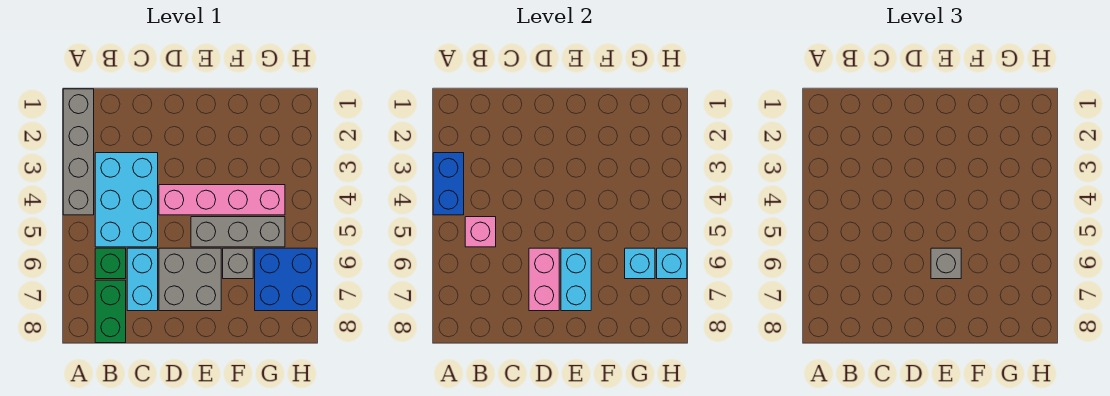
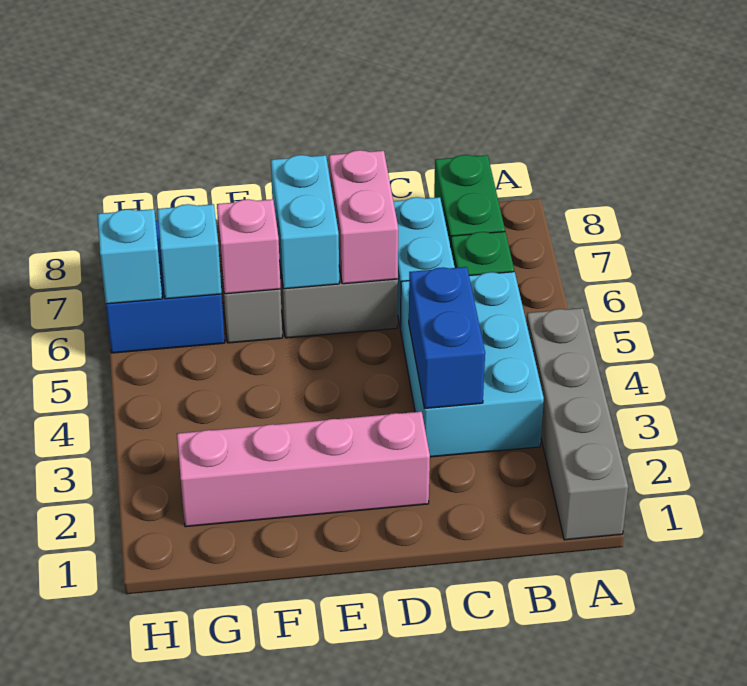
blue brick A3:A4 level 2 -> blue brick C3:C4 level 2
pink brick B5 level 2 -> pink brick F6 level 2
pink brick D4:G4 level 1 -> pink brick D2:G2 level 1
grey brick E5:G5 level 1 -> none
grey brick E6 level 3 -> none

